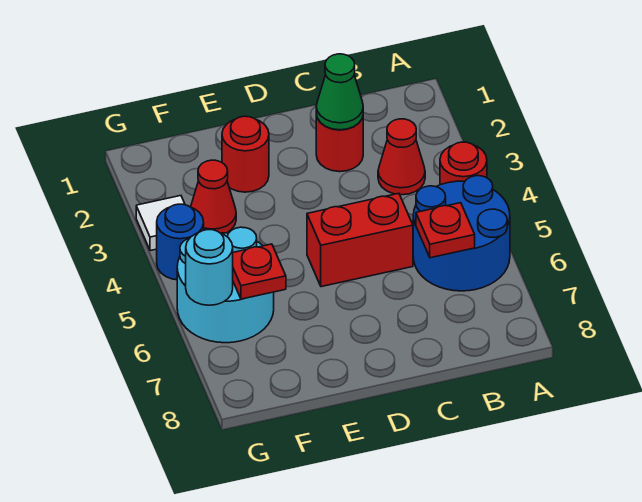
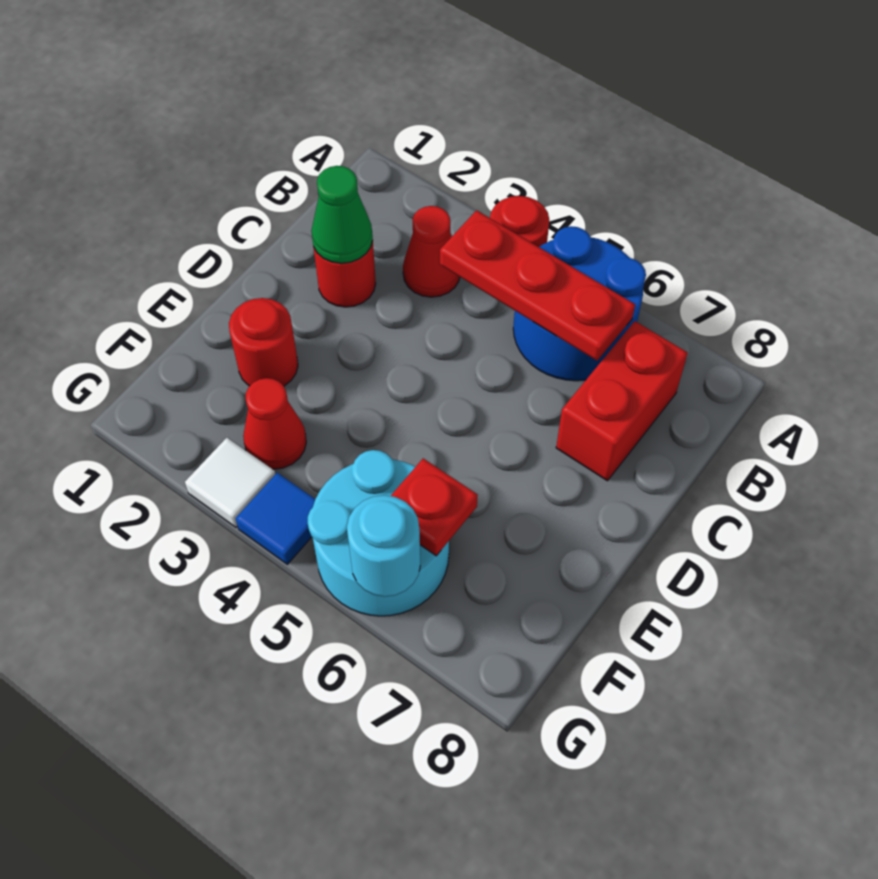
red plate B6 level 2 -> red plate B4:B6 level 2
red brick C5:D5 level 1 -> red brick B7:C7 level 1
blue round brick G4 level 1 -> blue tile G4 level 1

